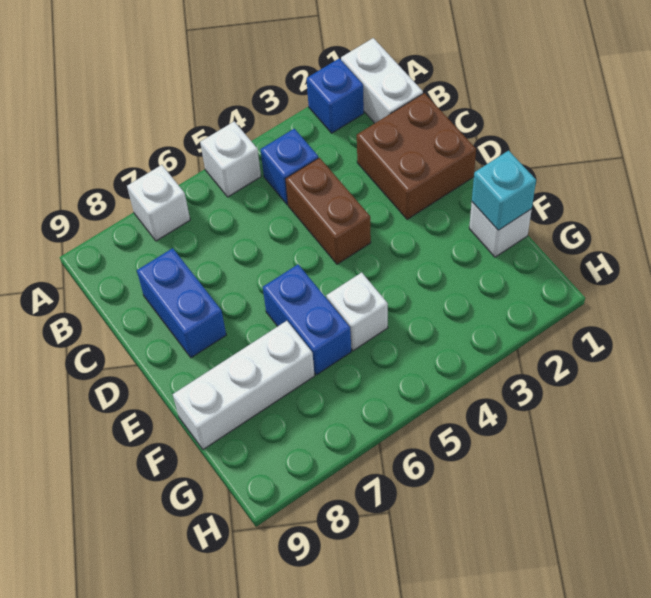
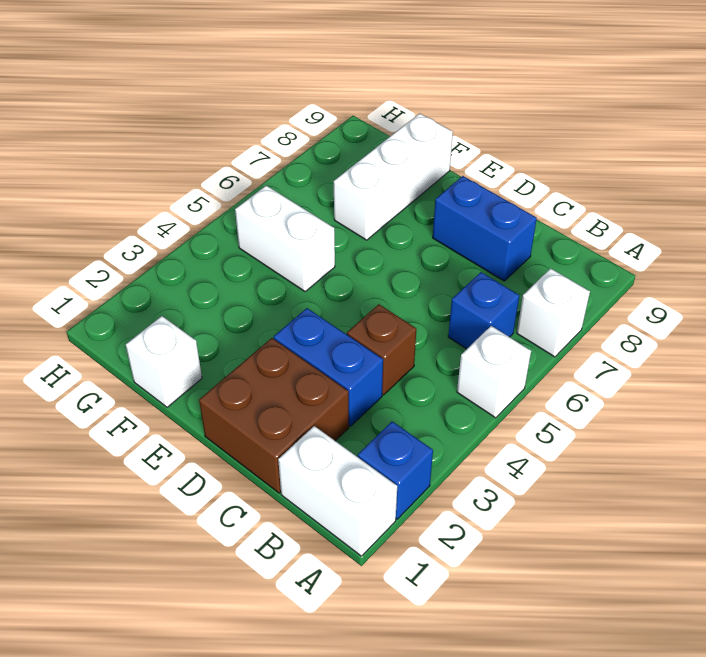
blue brick B4 level 1 -> blue brick B6 level 1
brown brick C4:D4 level 1 -> brown brick C4 level 1
blue brick E6:F6 level 1 -> blue brick C3:D3 level 1
cyan brick F1 level 2 -> none
white brick F5 level 1 -> white brick F5:G5 level 1

